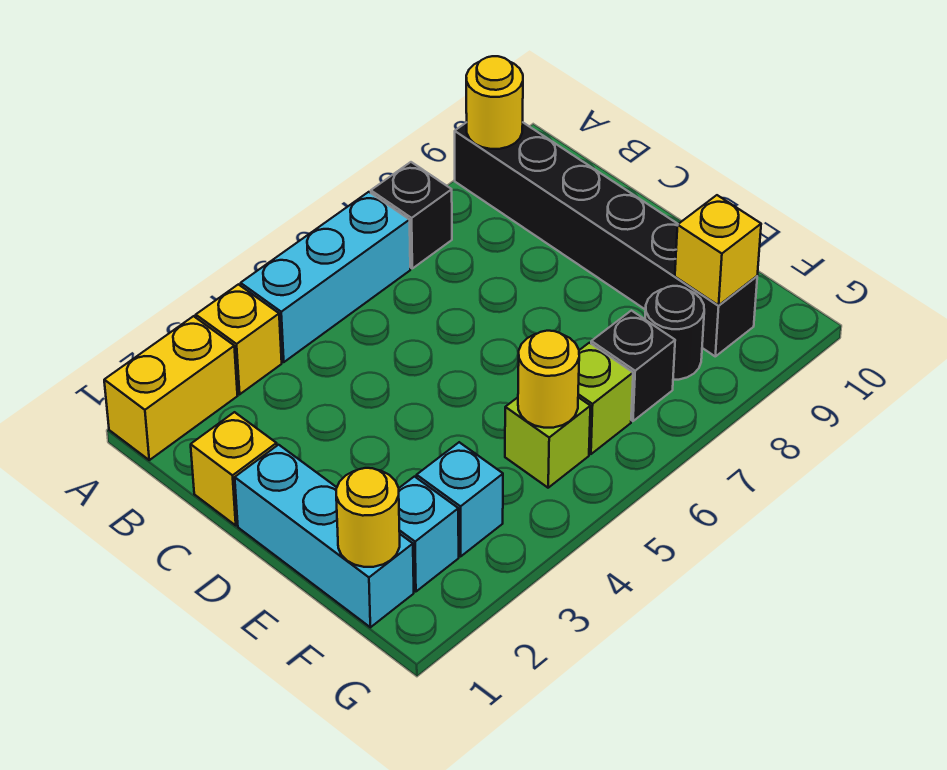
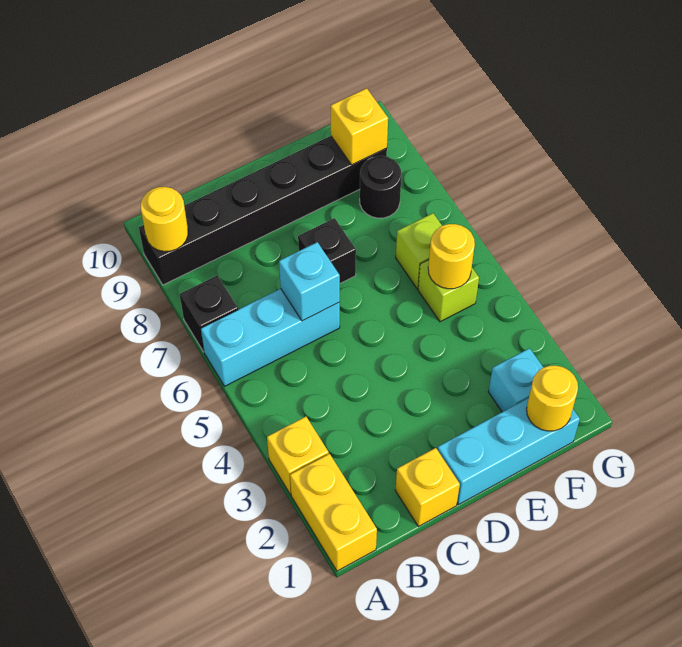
cyan brick A4:A6 level 1 -> cyan brick A6:C6 level 1
cyan brick F3 level 1 -> cyan brick C6 level 2
black brick F7 level 1 -> black brick D7 level 1

